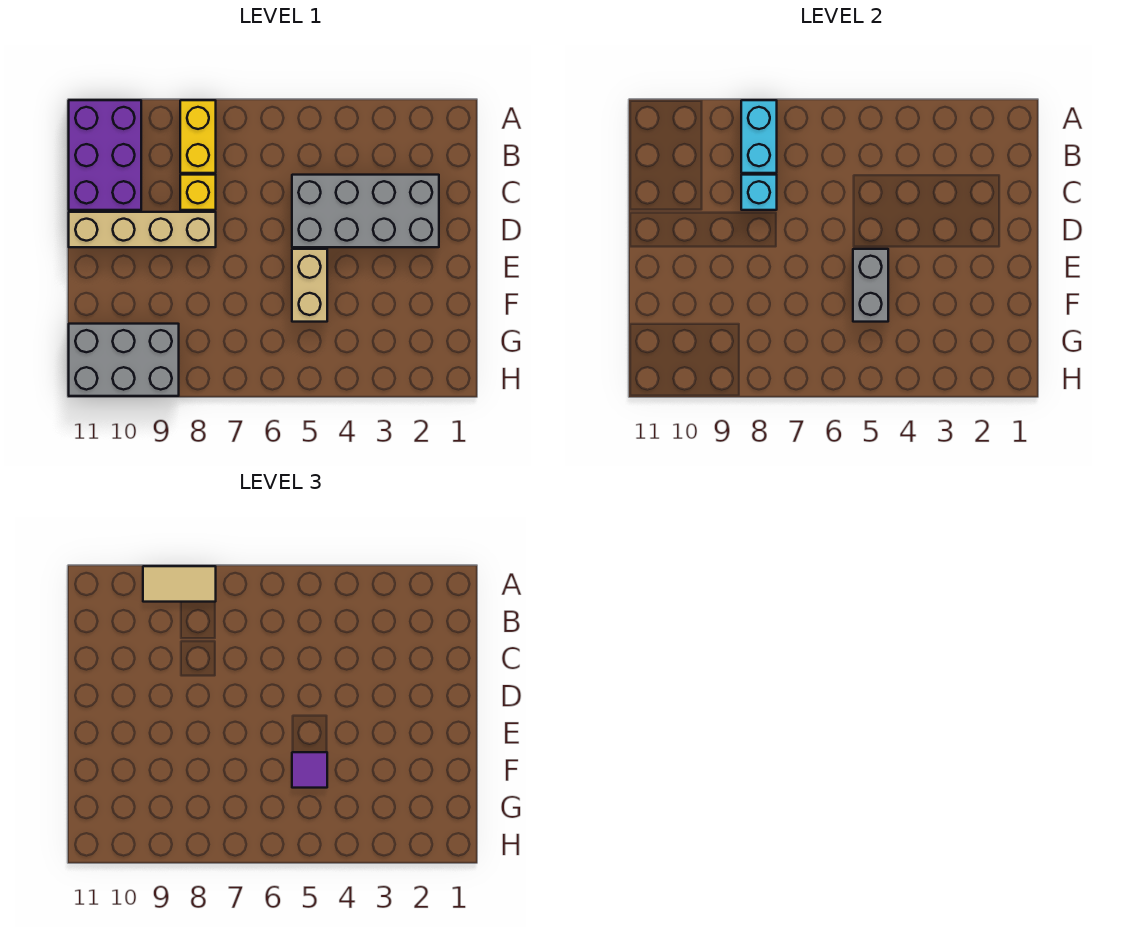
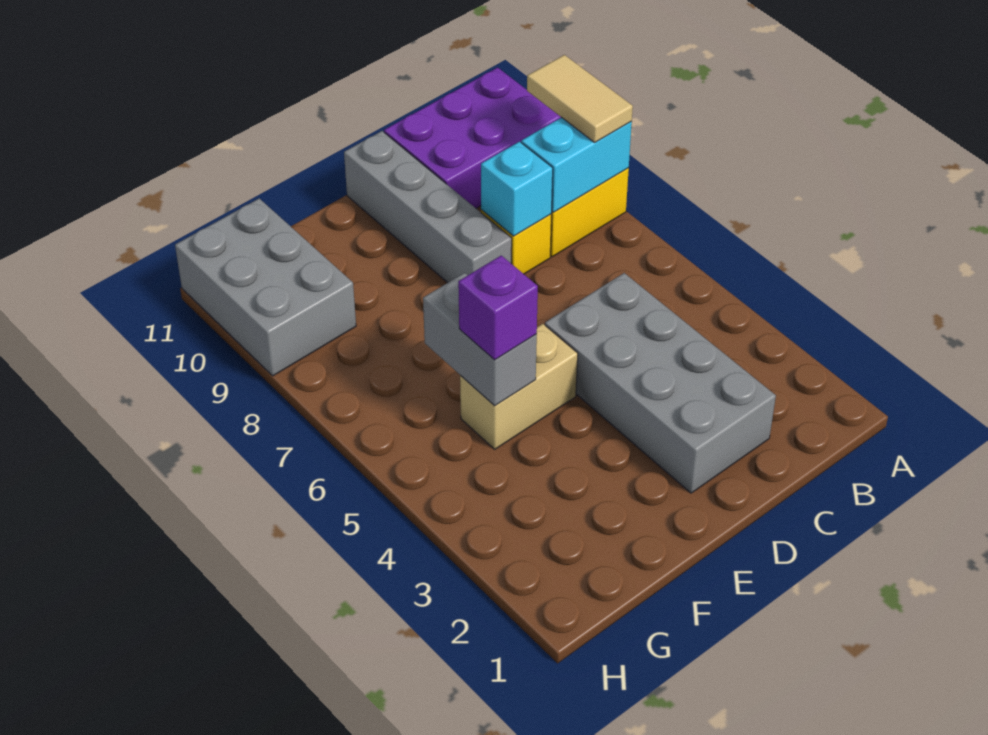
tan brick D8:D11 level 1 -> grey brick D8:D11 level 1
grey brick E5:F5 level 2 -> grey brick F5:F6 level 2
purple tile F5 level 3 -> purple brick F5 level 3

